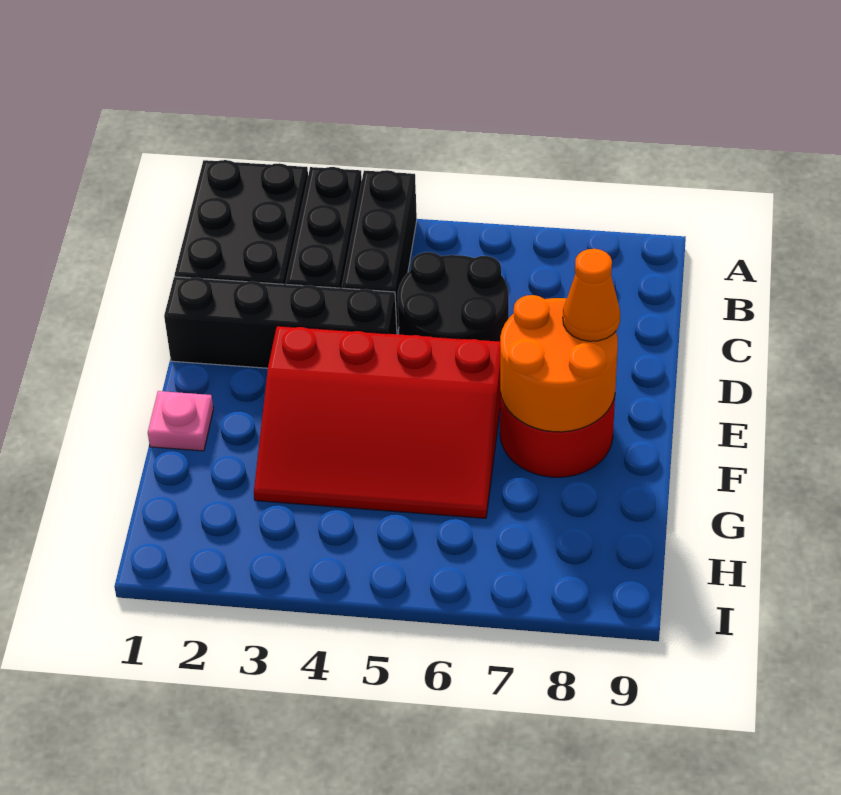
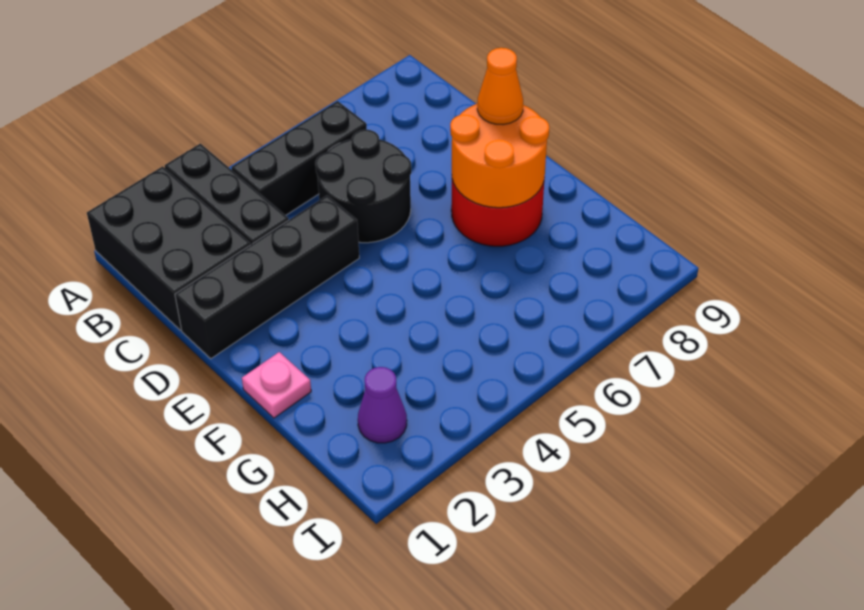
black brick A4:C4 level 1 -> black brick B4:B6 level 1
red slope E3:G6 level 1 top E -> none
none -> purple cone H2 level 1

